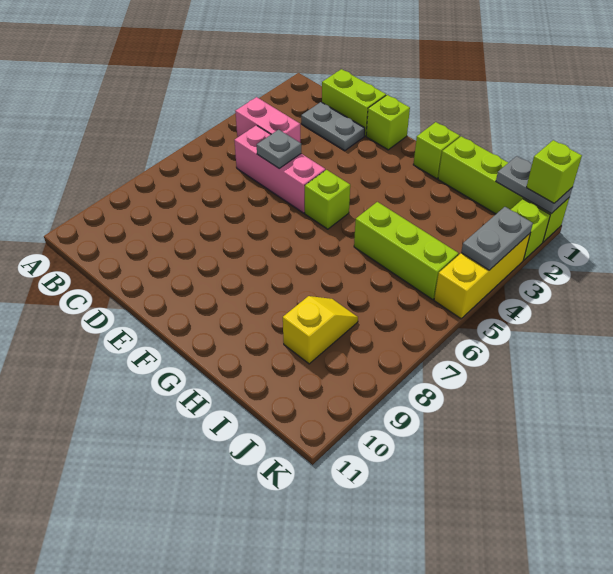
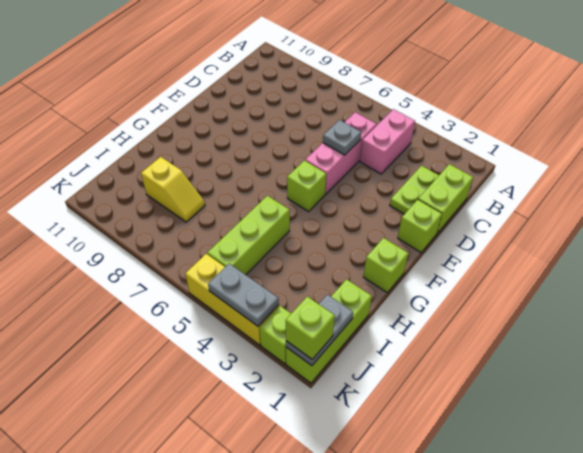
grey plate C2:D2 level 1 -> lime plate C2:D2 level 1
lime brick H1:K1 level 1 -> lime brick I1:K1 level 1

